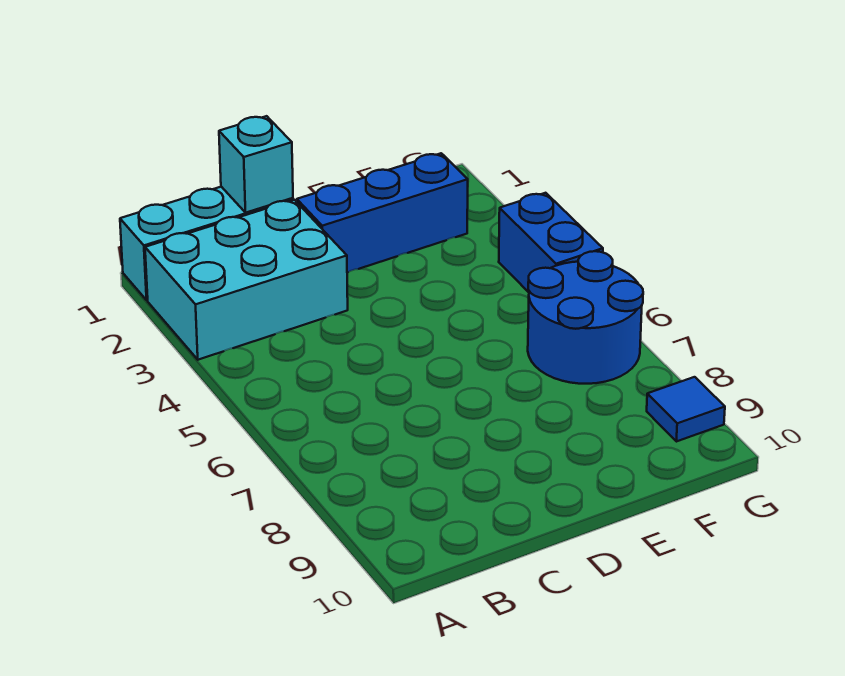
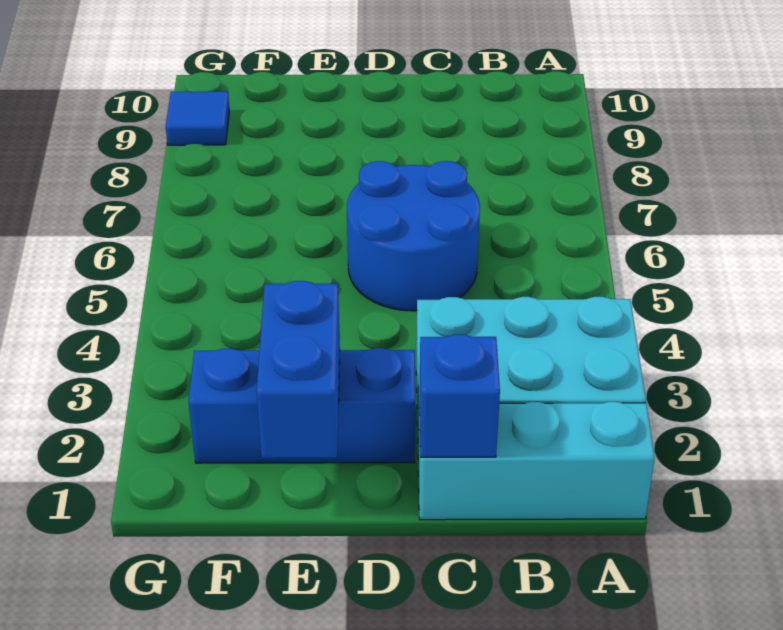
cyan brick C1 level 2 -> blue brick C1 level 2
blue round brick F6:G7 level 1 -> blue round brick C5:D6 level 1
blue brick G4:G5 level 1 -> blue brick E1:E2 level 2

